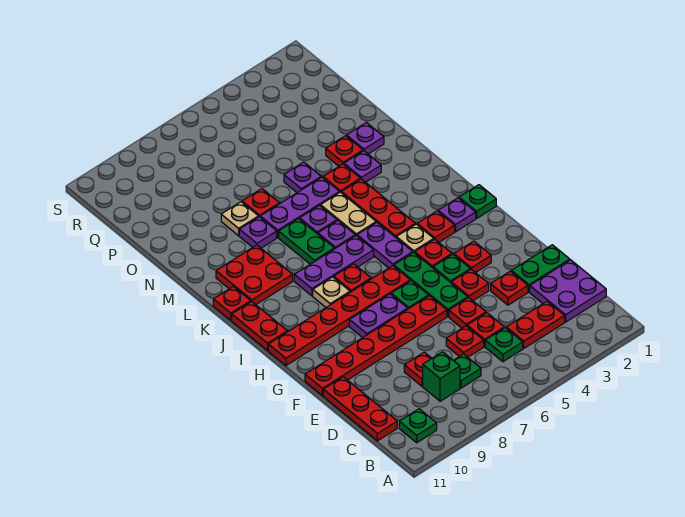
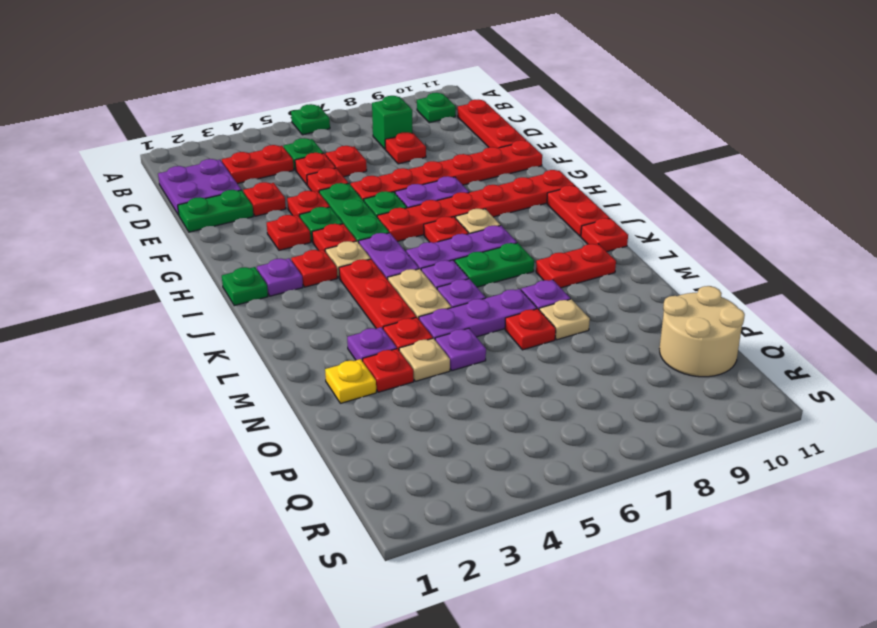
green plate C7 level 1 -> green plate A6 level 1
green plate K7:L7 level 1 -> green plate K7:K8 level 1
red plate K9:L10 level 1 -> red plate L9:L10 level 1
purple plate N2 level 1 -> yellow plate N2 level 1
none -> tan plate N4 level 1
none -> tan round brick P10:Q11 level 1

